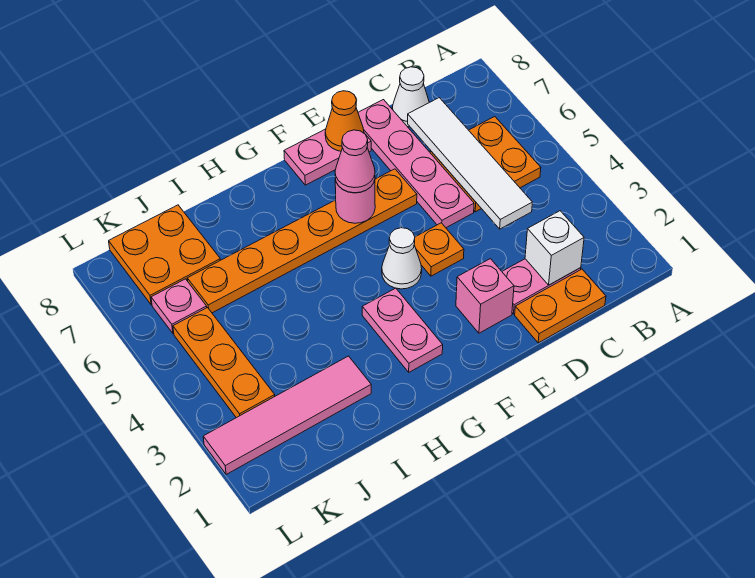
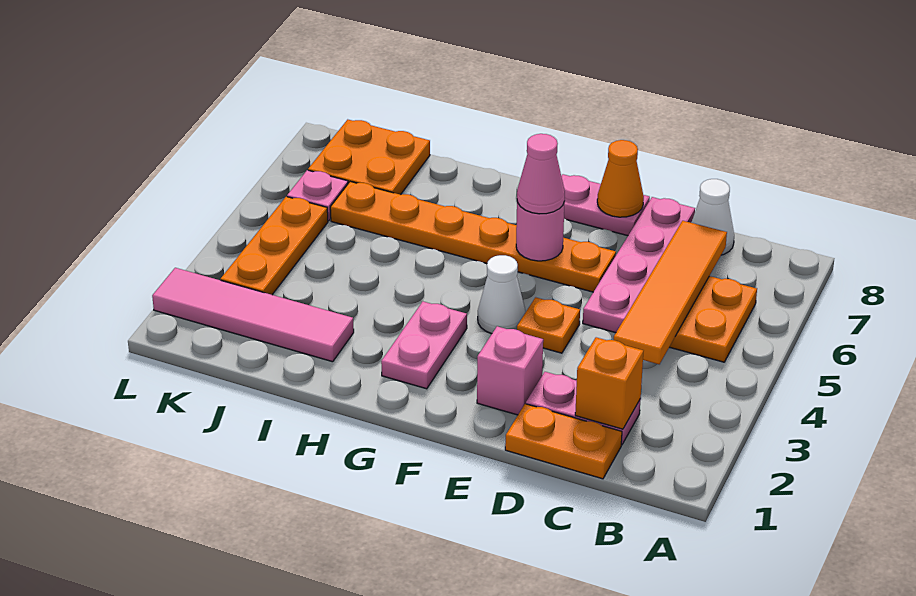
white brick C2 level 2 -> orange brick C2 level 2
white tile C4:C7 level 2 -> orange tile C4:C7 level 2

